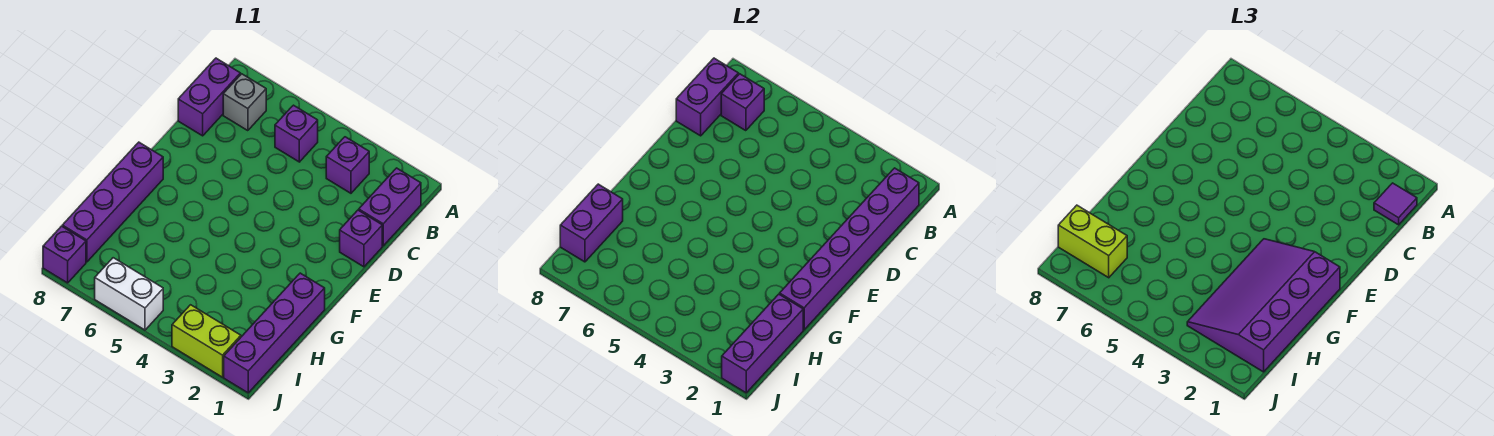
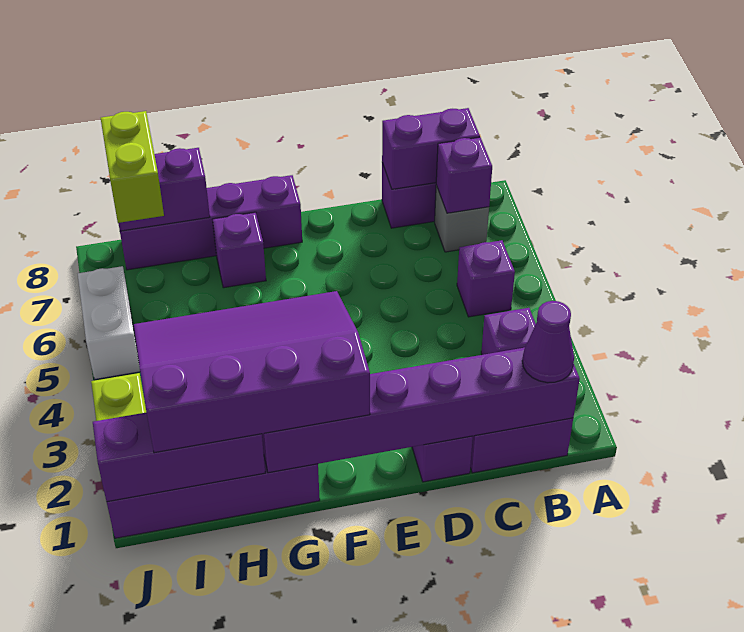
purple tile B1 level 3 -> purple cone B1 level 3
purple brick J8 level 1 -> purple brick G7 level 1

